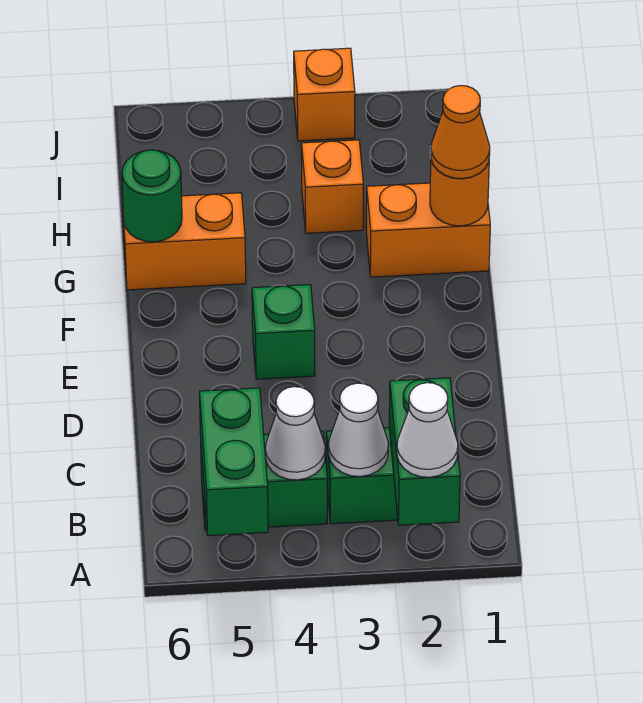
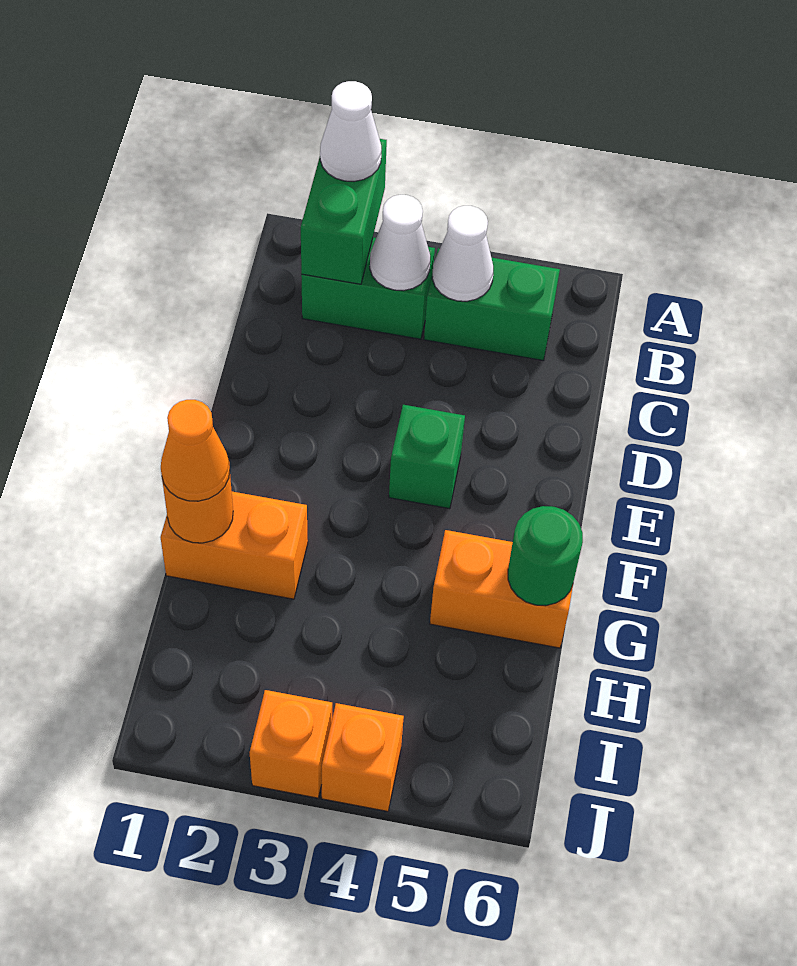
green brick A5:B5 level 2 -> none
orange brick H3 level 1 -> orange brick J4 level 1

